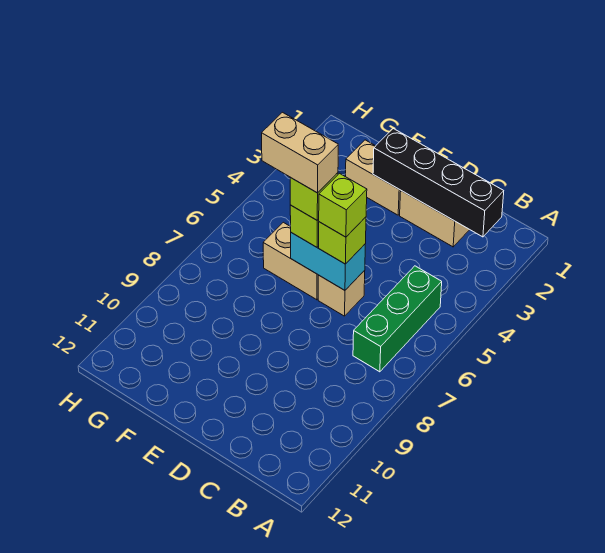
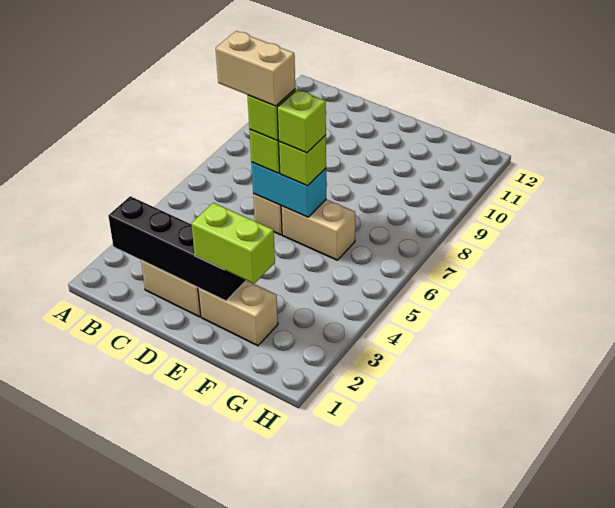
green brick B5:B7 level 1 -> none
none -> lime brick E2:F2 level 3
tan brick E6:F6 level 5 -> tan brick C6:D6 level 5

